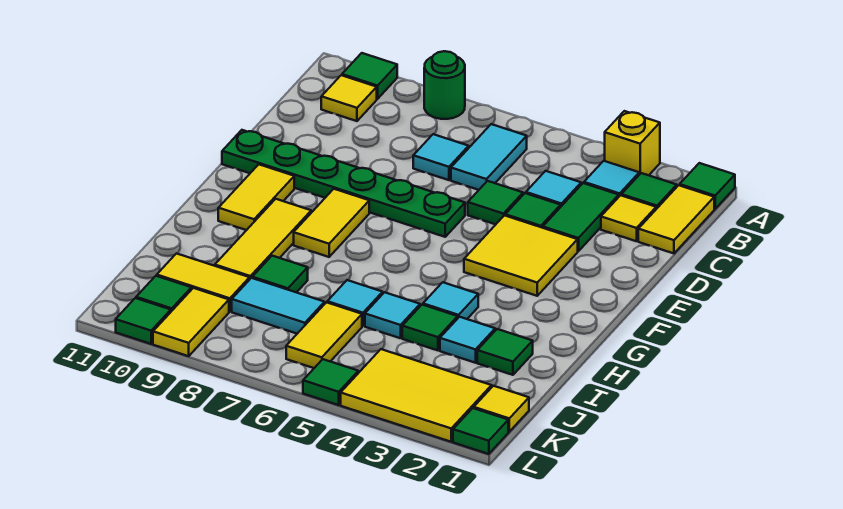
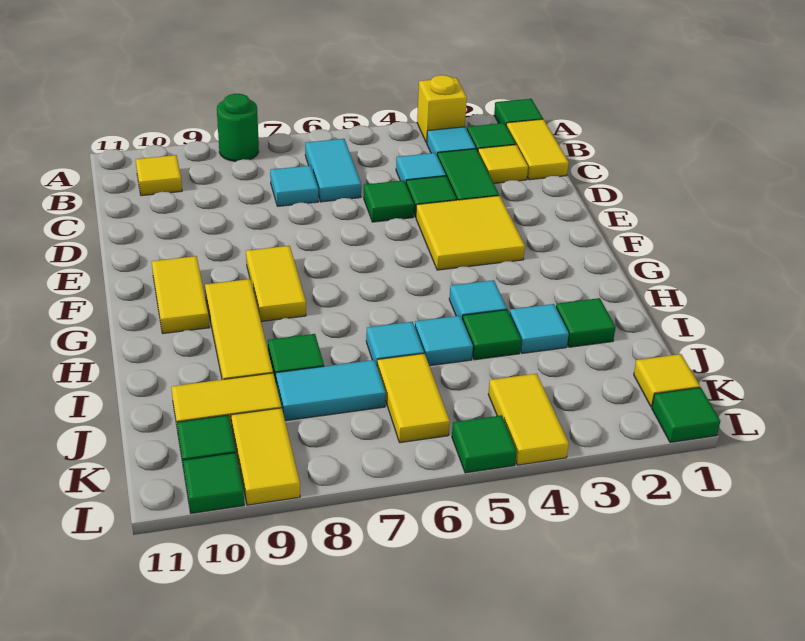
green tile A10 level 1 -> none
green plate E6:E11 level 1 -> none
yellow tile K2:L4 level 1 -> yellow tile K4:L4 level 1

